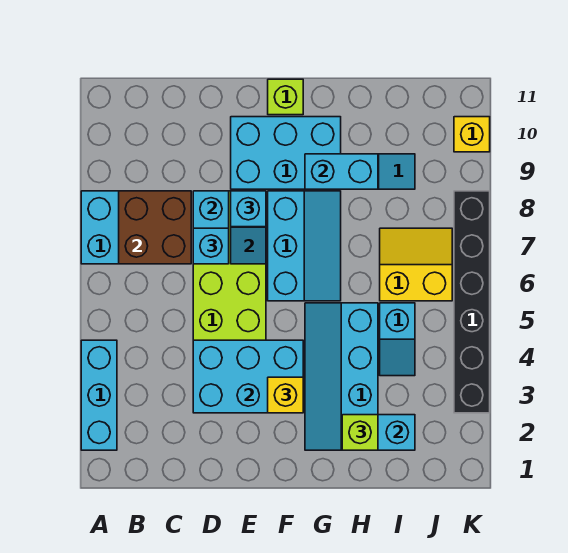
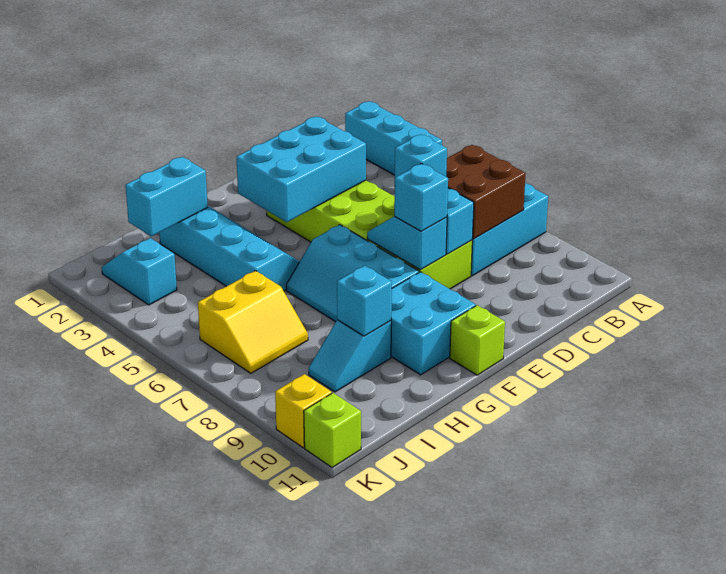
cyan brick E9:G10 level 1 -> cyan brick F9:G10 level 1
yellow brick F3 level 3 -> none
cyan brick G9:H9 level 2 -> cyan brick H9 level 2
lime brick H2 level 3 -> lime brick K11 level 1
cyan slope I4:I5 level 1 top 5 -> cyan slope J2:J3 level 1 top 3
black brick K3:K8 level 1 -> none

